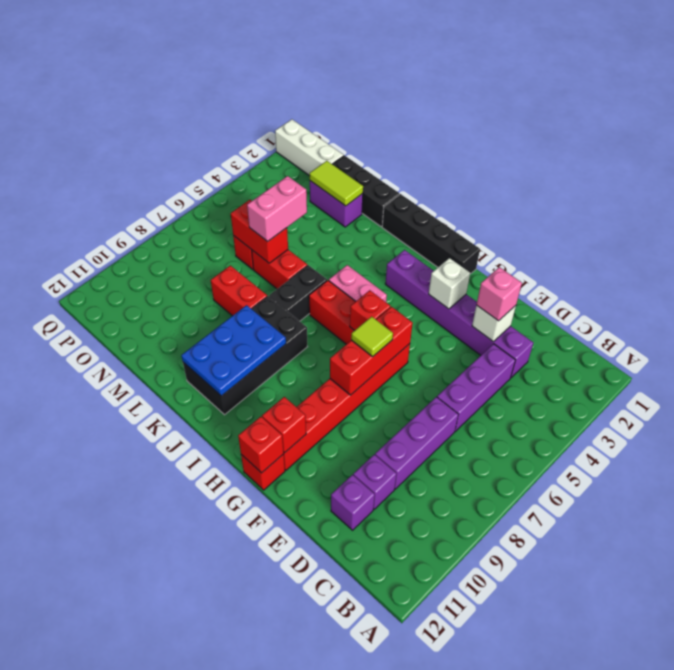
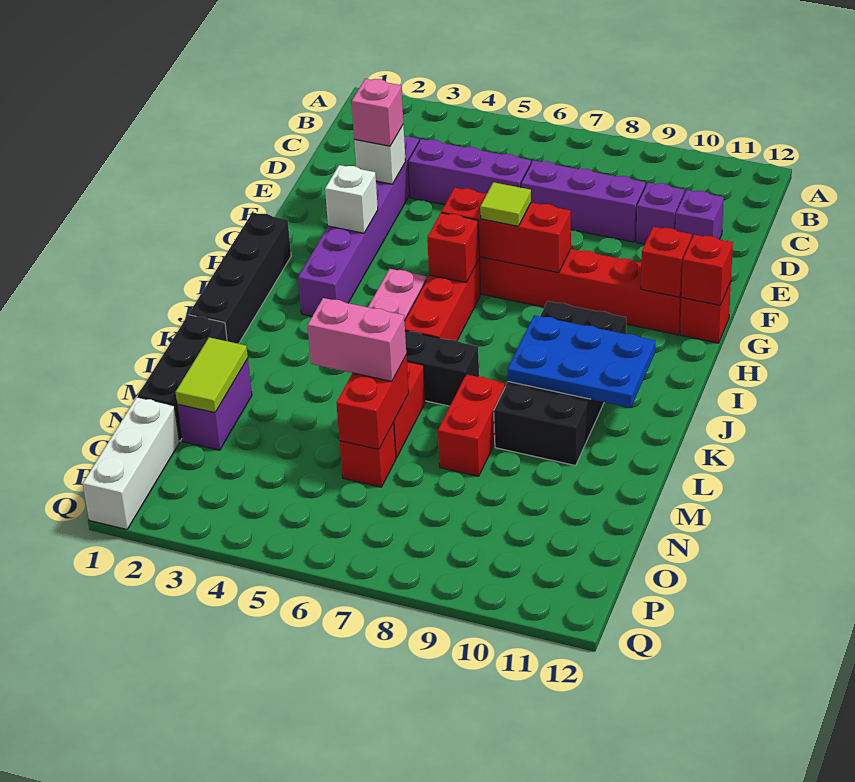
black brick J8:K11 level 1 -> black brick I9:L10 level 1

